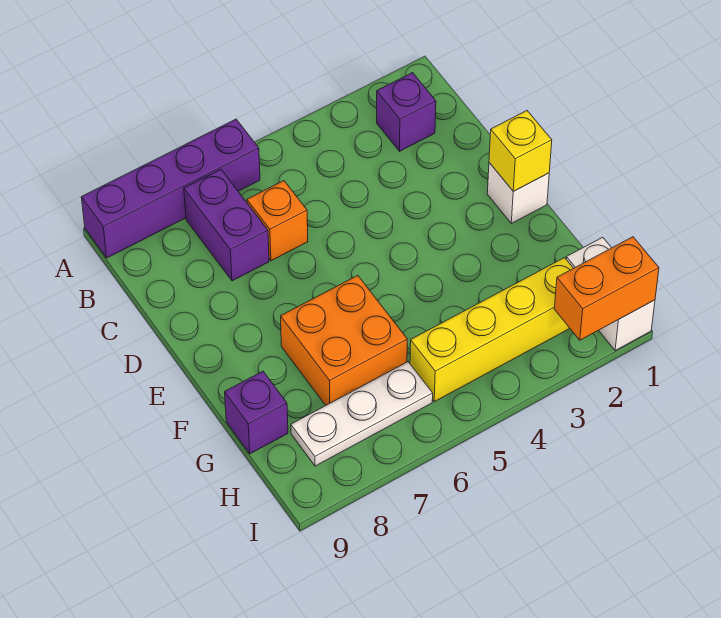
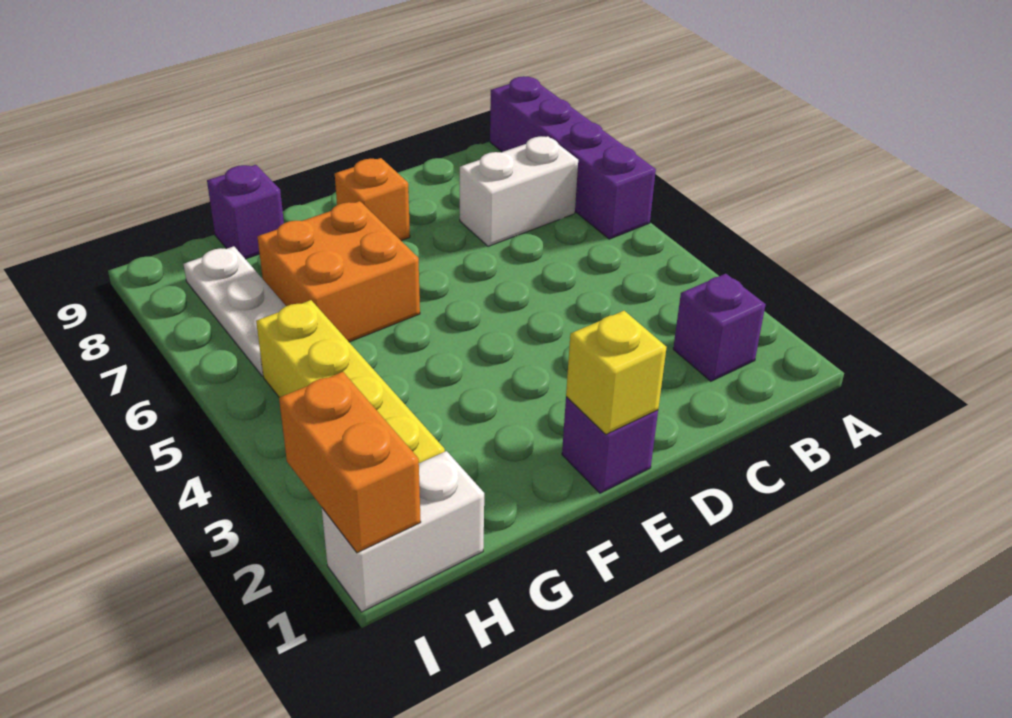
purple brick B7:C7 level 1 -> white brick B7:C7 level 1
orange brick C6 level 1 -> orange brick E8 level 1
white brick E1 level 1 -> purple brick E1 level 1

